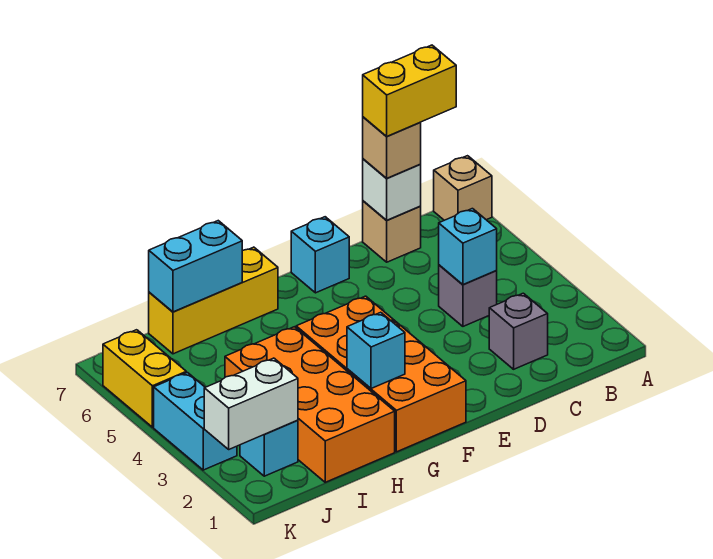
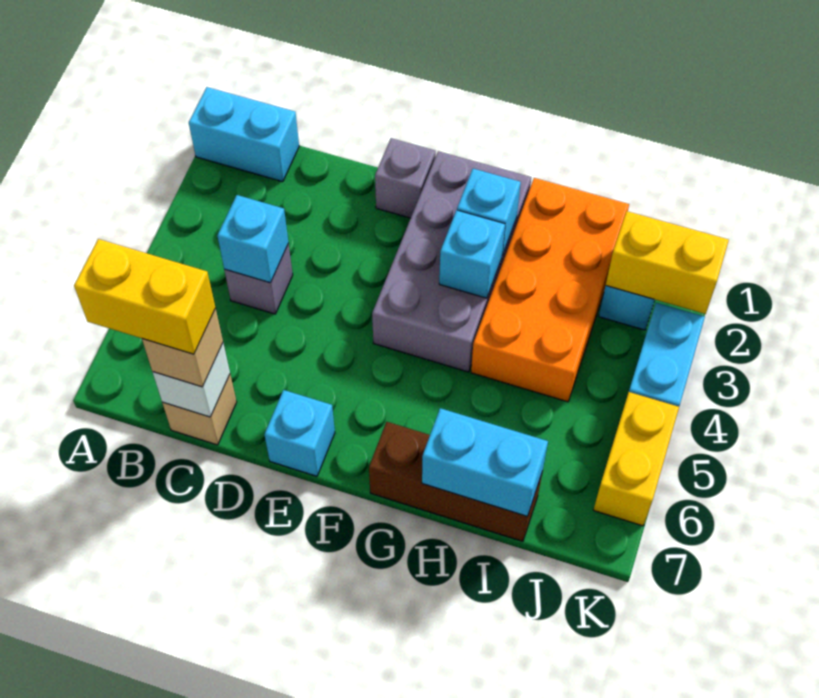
none -> cyan brick A1:B1 level 1
tan brick A7 level 1 -> none
grey brick C2 level 1 -> grey brick E1 level 1
orange brick F1:G4 level 1 -> grey brick F1:G4 level 1
none -> cyan brick G3 level 2
yellow brick G7:I7 level 1 -> brown brick G7:I7 level 1
white brick J2:K2 level 2 -> yellow brick J2:K2 level 2

